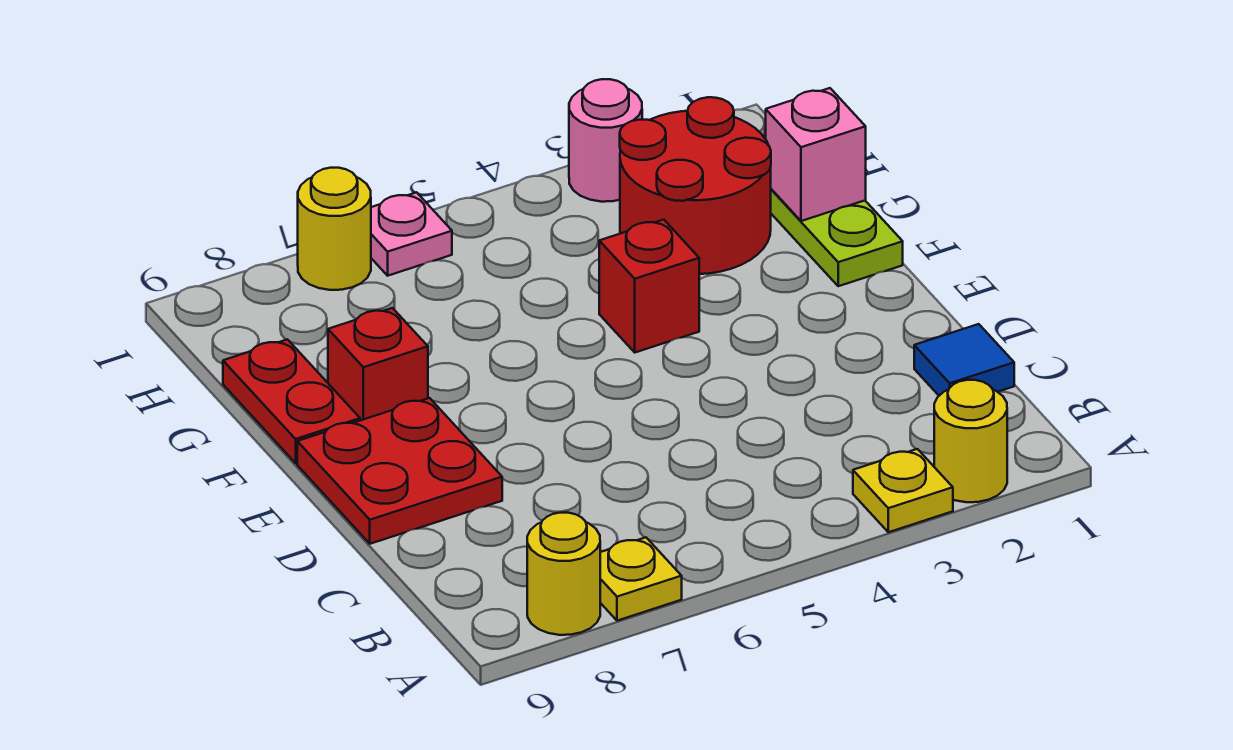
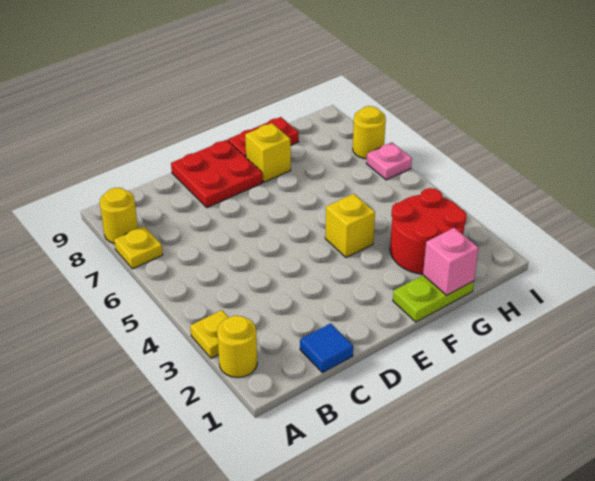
red brick F4 level 1 -> yellow brick F4 level 1
red brick F8 level 1 -> yellow brick F8 level 1
pink round brick I3 level 1 -> none

